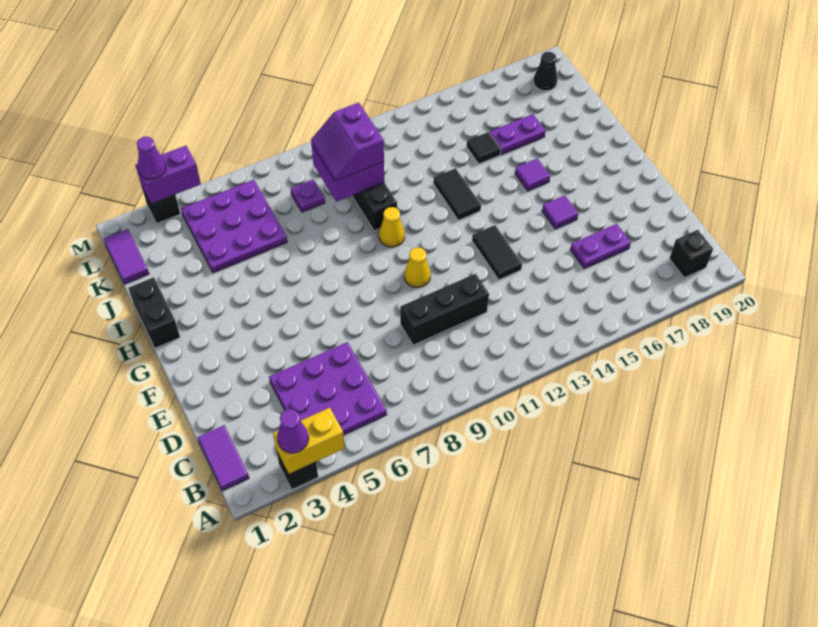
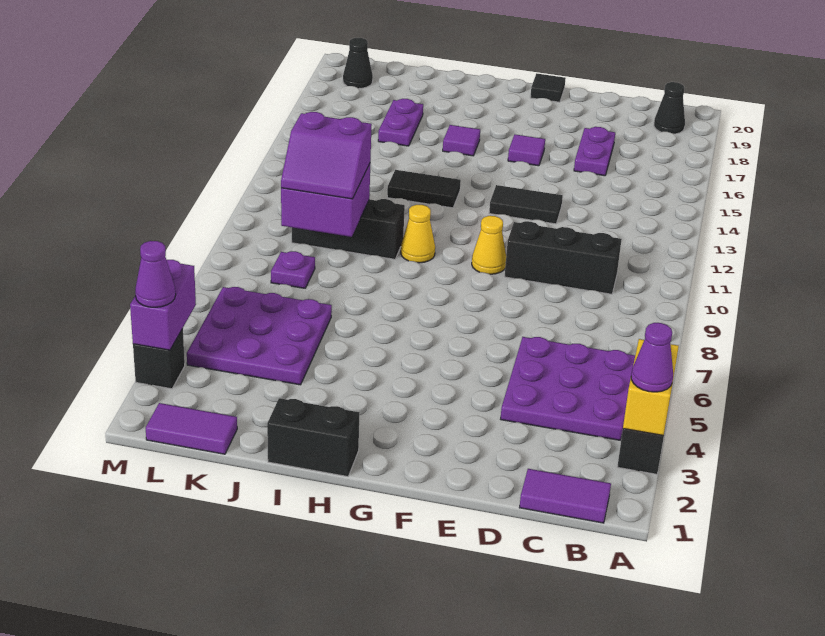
black brick B19 level 1 -> black cone B19 level 1
black brick D9:D11 level 1 -> black brick C10:E10 level 1
black tile J15 level 1 -> black tile F20 level 1

